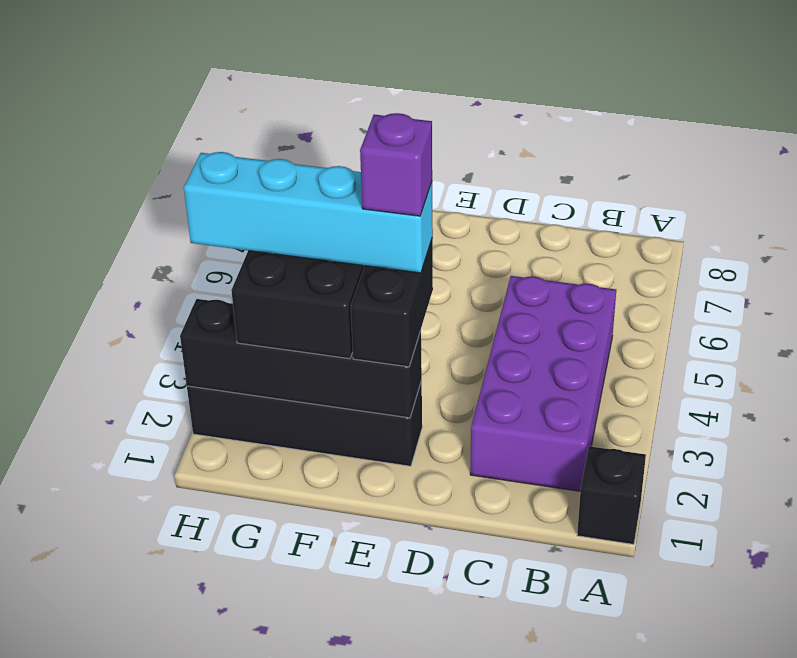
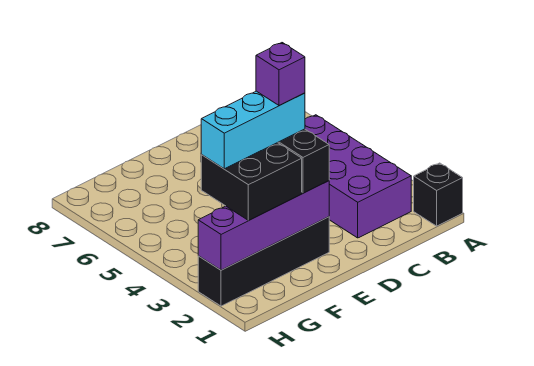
black brick E2:H2 level 2 -> purple brick E2:H2 level 2
cyan brick E3:H3 level 4 -> cyan brick E3:G3 level 4

